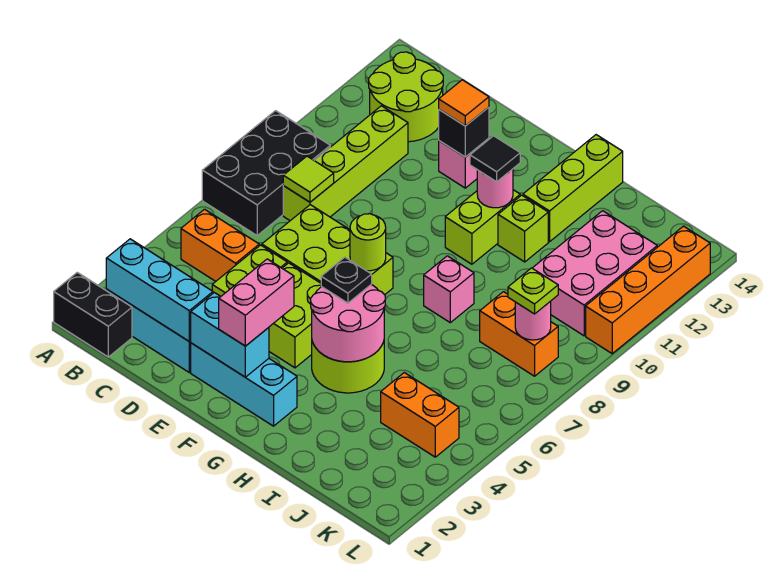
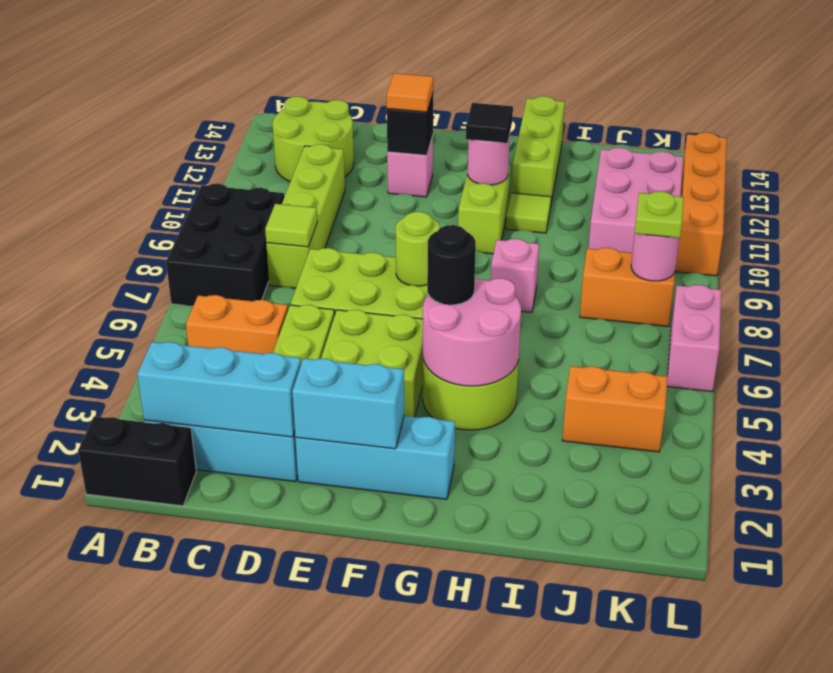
pink brick F2:F3 level 3 -> pink brick L6:L7 level 1
black plate G5 level 3 -> black round brick G5 level 3
lime brick H11 level 1 -> lime tile H11 level 1

